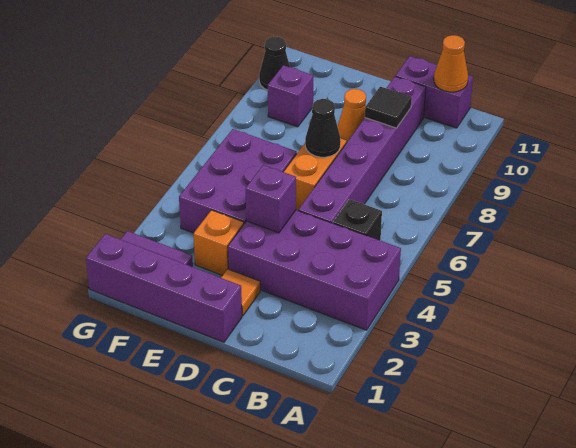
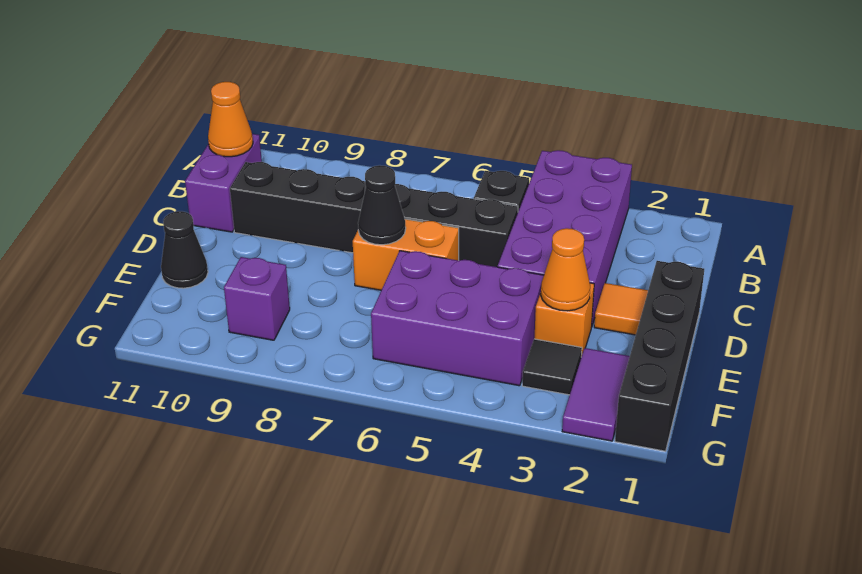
purple brick C5:C10 level 1 -> black brick C5:C10 level 1
black tile C9 level 2 -> black tile F3 level 1
purple brick D1:G1 level 1 -> black brick D1:G1 level 1
purple brick D4 level 2 -> none
orange cone D9 level 1 -> orange cone E3 level 2
black cone G10 level 1 -> black cone E11 level 1

